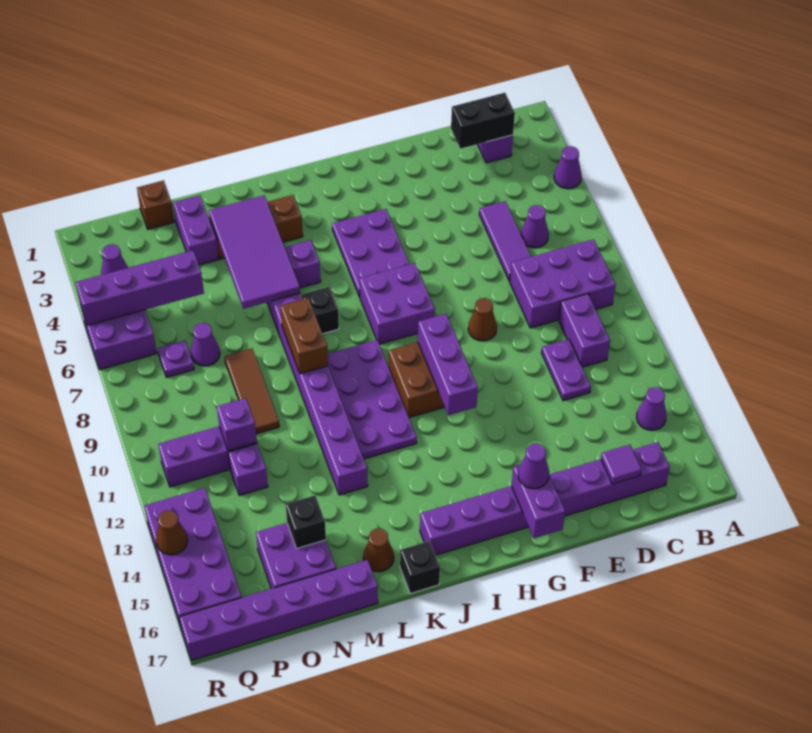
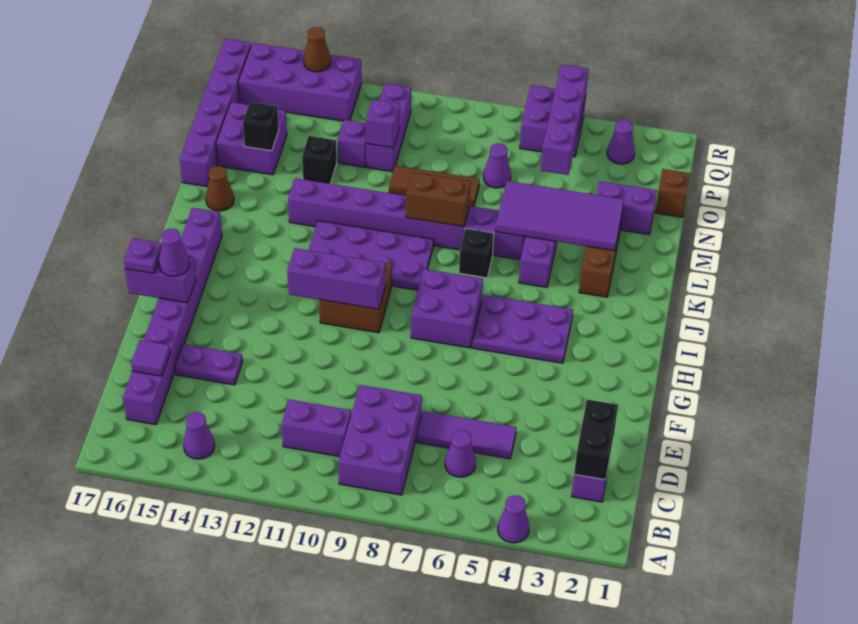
purple plate D11:D12 level 1 -> purple plate E14:E15 level 1
brown cone F9 level 1 -> none
black brick K17 level 1 -> black brick N13 level 1
purple plate P7 level 1 -> purple plate G17 level 3

